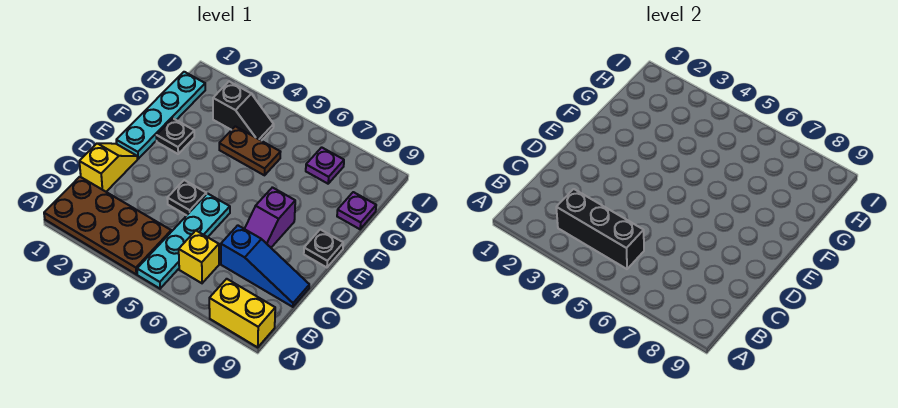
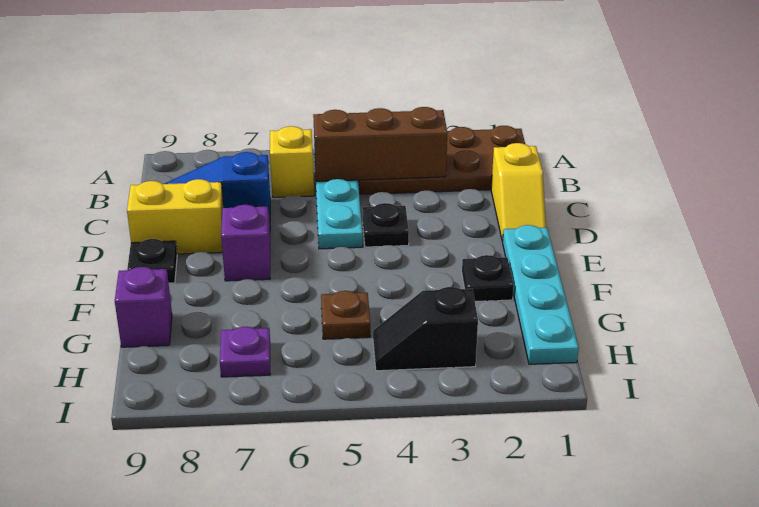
yellow brick A8:A9 level 1 -> yellow brick D8:D9 level 1
black brick B3:B5 level 2 -> brown brick B3:B5 level 2
brown plate G4:G5 level 1 -> brown plate G5 level 1
purple plate G9 level 1 -> purple brick G9 level 1

